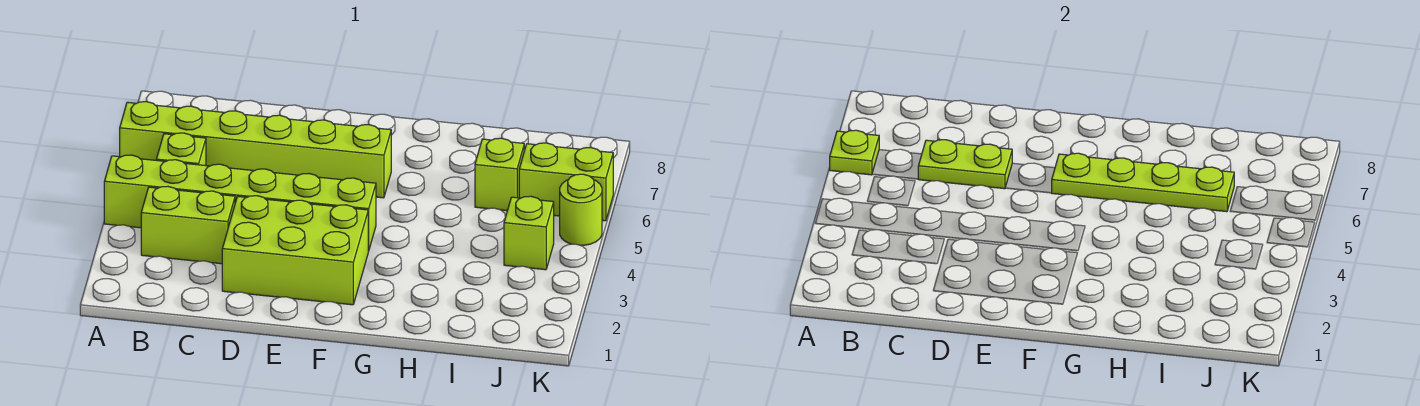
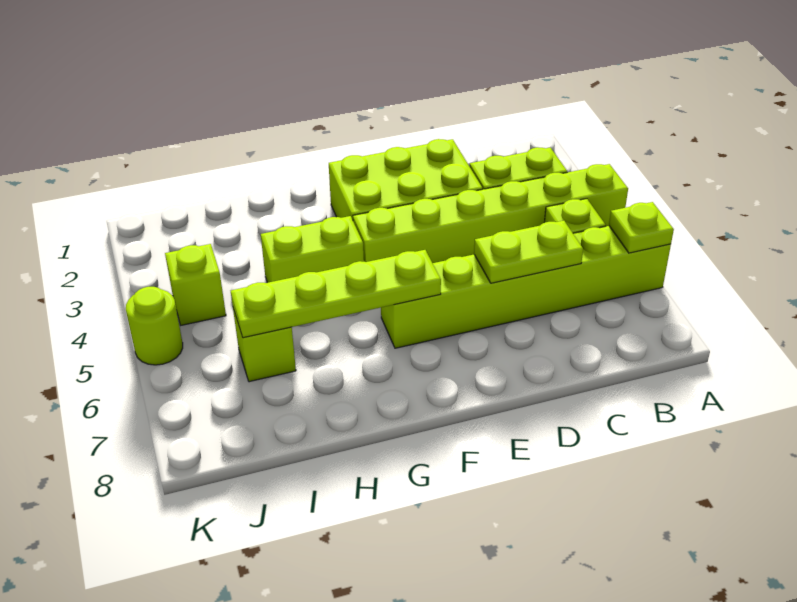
lime brick J6:K6 level 1 -> lime brick G4:H4 level 1

